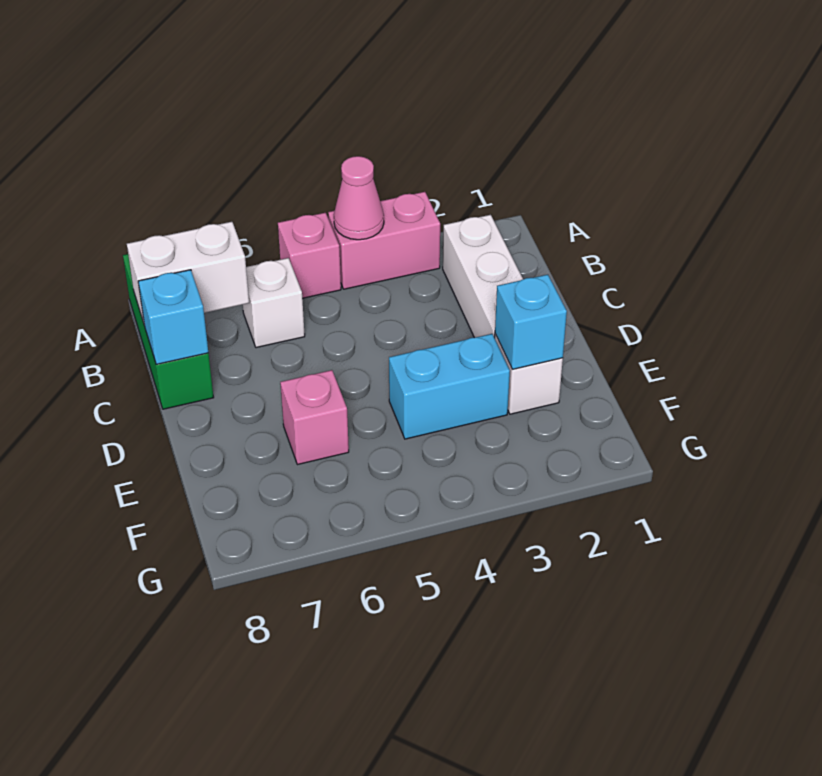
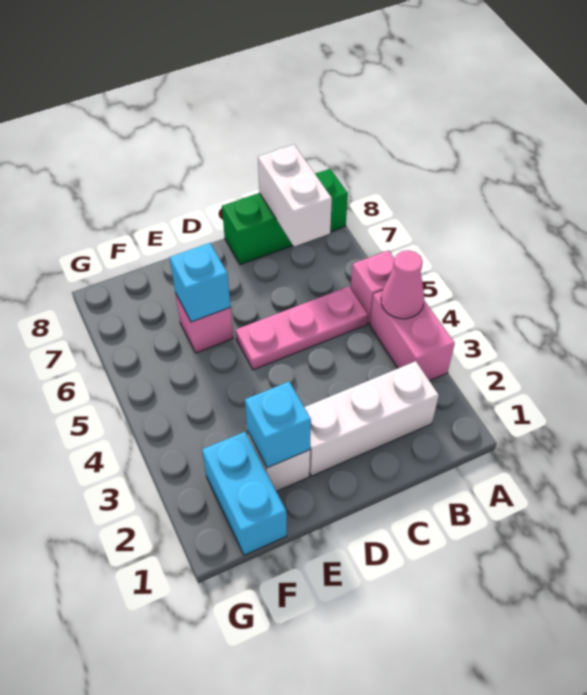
none -> pink plate B5:D5 level 1
white brick B6 level 1 -> none
cyan brick C8 level 2 -> cyan brick E6 level 2
cyan brick E3:E4 level 1 -> cyan brick F1:F2 level 1

